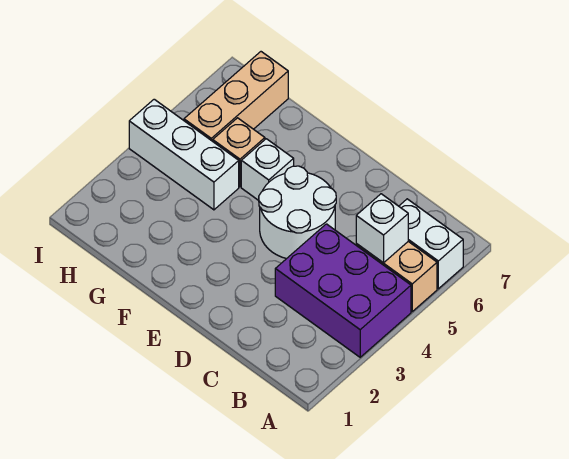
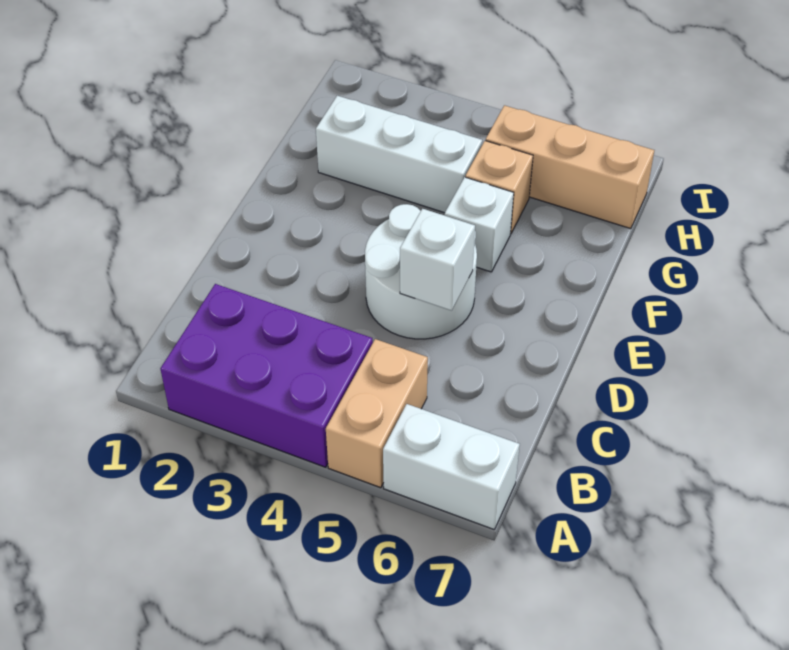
purple brick A3:C4 level 1 -> purple brick A2:B4 level 1
white brick A6:B6 level 1 -> white brick A6:A7 level 1
white brick B5 level 2 -> white brick D5 level 2
white brick G4:I4 level 1 -> white brick G2:G4 level 1

